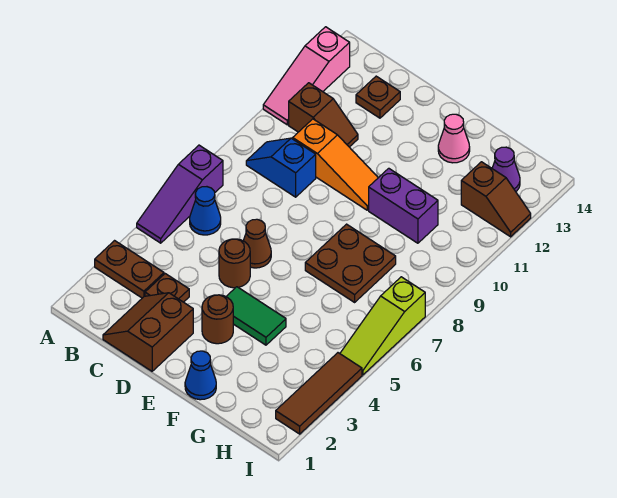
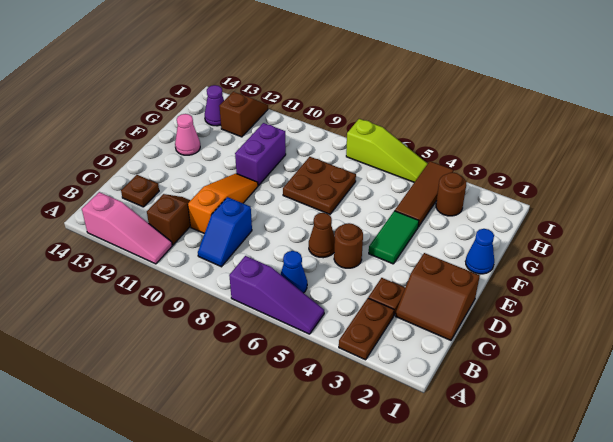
brown round brick E3 level 1 -> brown round brick H3 level 1
brown tile I2:I4 level 1 -> brown tile G4:I4 level 1

